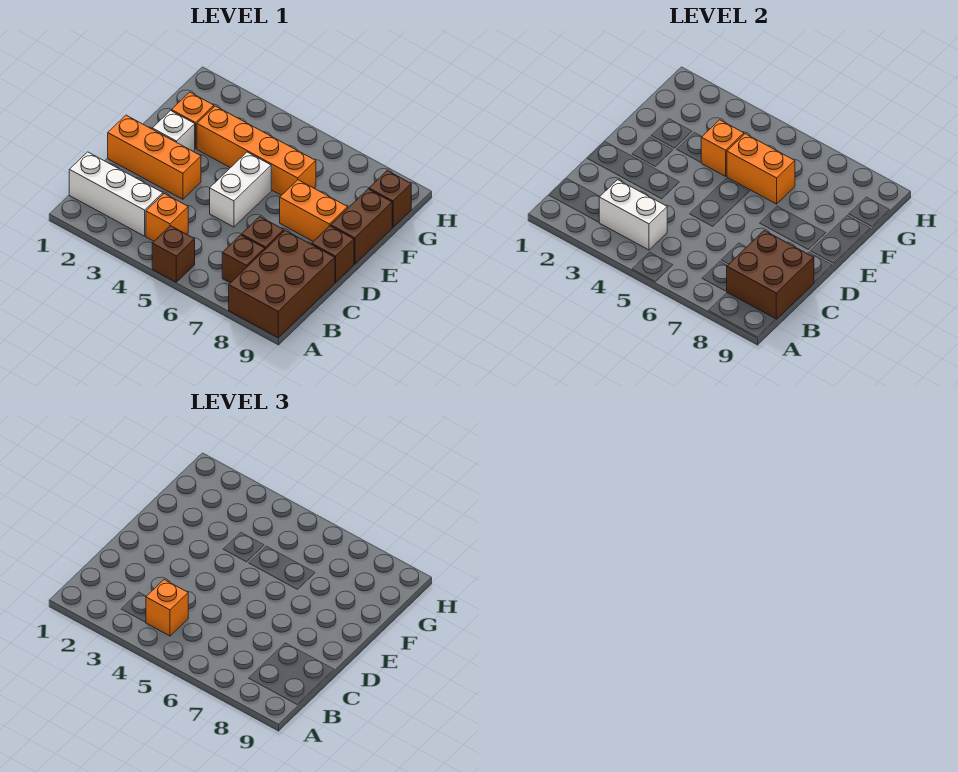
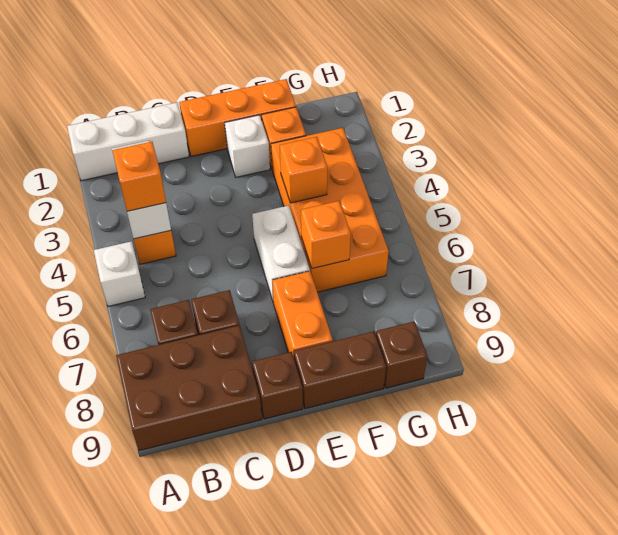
brown brick A5 level 1 -> white brick A5 level 1
white brick B1:B3 level 1 -> white brick A1:C1 level 1
brown brick B8:C9 level 2 -> none
orange brick D1:D3 level 1 -> orange brick D1:F1 level 1
white brick D5:E5 level 1 -> white brick E5:E6 level 1
orange brick F3:F6 level 1 -> orange brick F3:G6 level 1
orange brick F5:F6 level 2 -> orange brick F6 level 2

